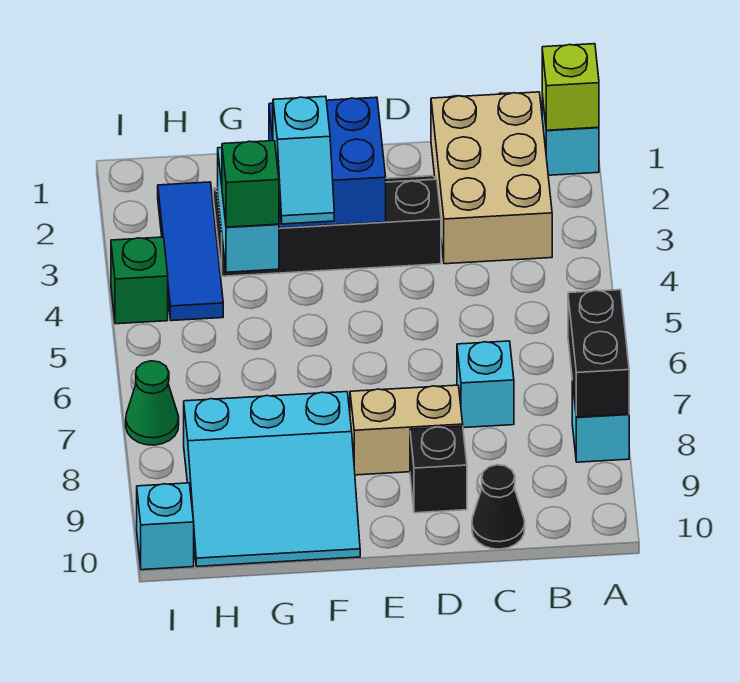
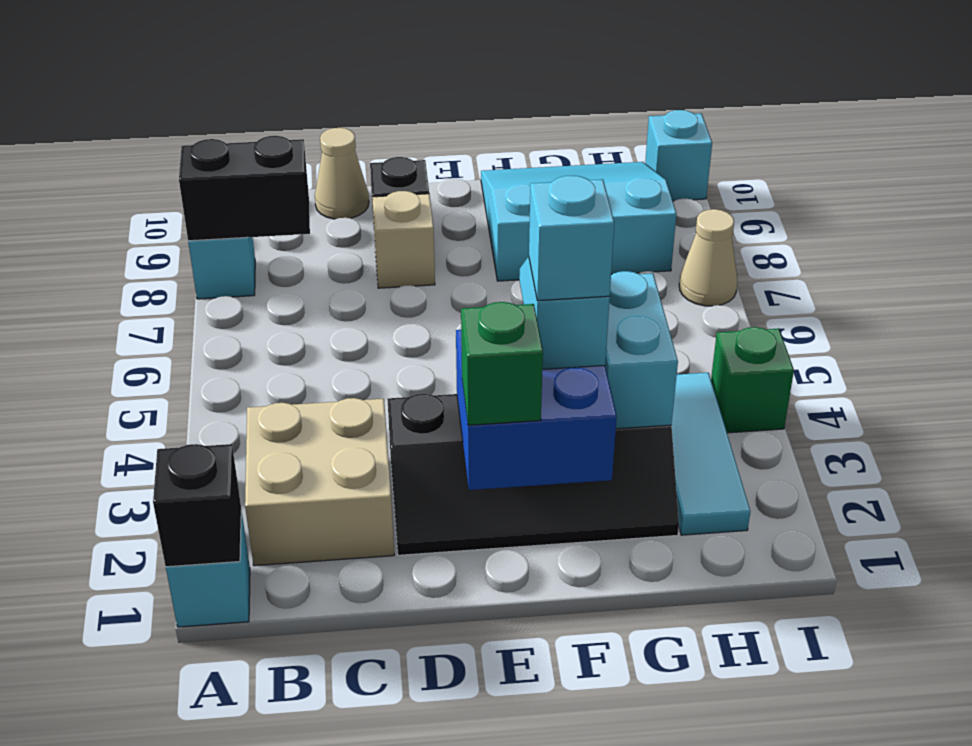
lime brick A1 level 2 -> black brick A1 level 2
black brick A7:A8 level 2 -> black brick A8:B8 level 2
tan brick B1:C3 level 1 -> tan brick B2:C3 level 1
cyan brick C7 level 1 -> cyan brick F3 level 4
black cone C10 level 1 -> tan cone C10 level 1
tan brick D8:E8 level 1 -> tan brick D8 level 1
green brick G4 level 3 -> green brick E2 level 3
blue tile H2:H4 level 1 -> cyan tile H2:H4 level 1
green cone I7 level 1 -> tan cone I7 level 1

